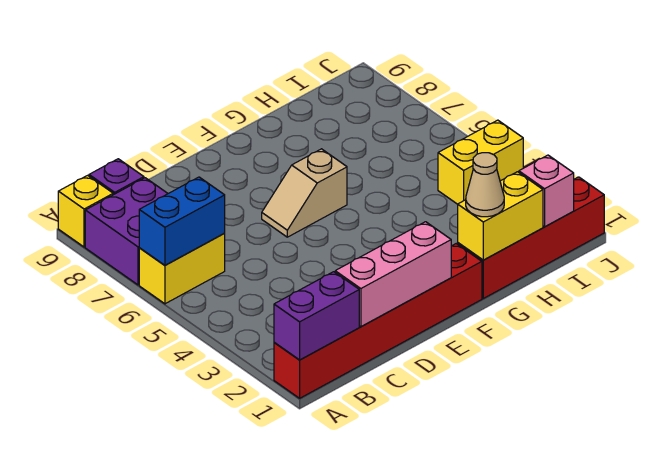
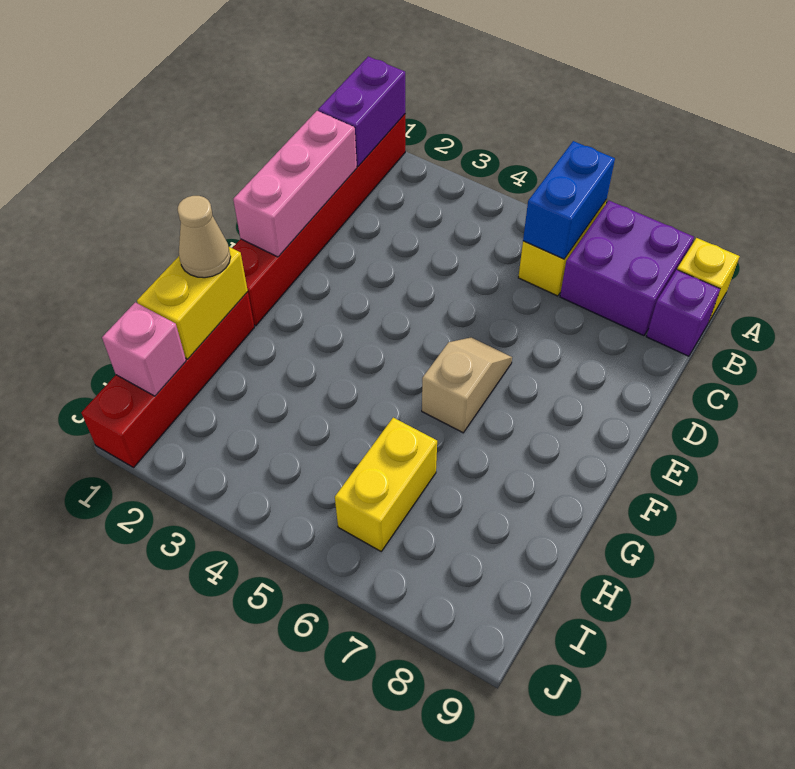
yellow brick I4:J4 level 1 -> yellow brick H6:I6 level 1

